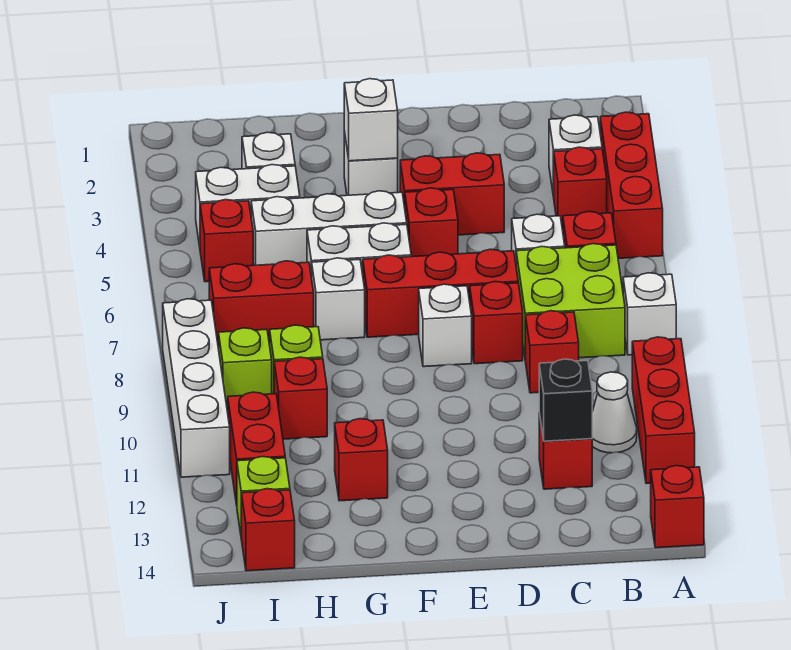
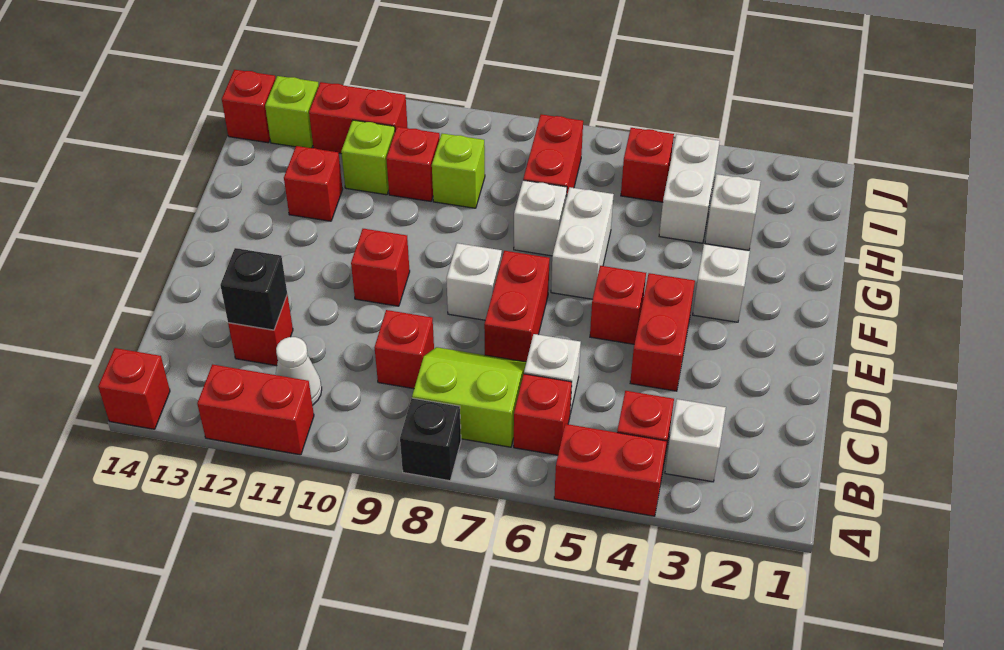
red brick A3:A5 level 1 -> red brick A4:A5 level 1
white brick A8 level 1 -> black brick A8 level 1
red brick A10:A12 level 1 -> red brick A11:A12 level 1
lime brick B7:C8 level 1 -> lime slope B7:C8 level 1 top B
red brick D7:F7 level 1 -> red brick D7:E7 level 1
red brick D8 level 1 -> red brick E10 level 1
white brick F3 level 2 -> none
white brick F5:H5 level 1 -> none
lime brick I9 level 1 -> lime brick H11 level 1
white brick J8:J11 level 1 -> none

